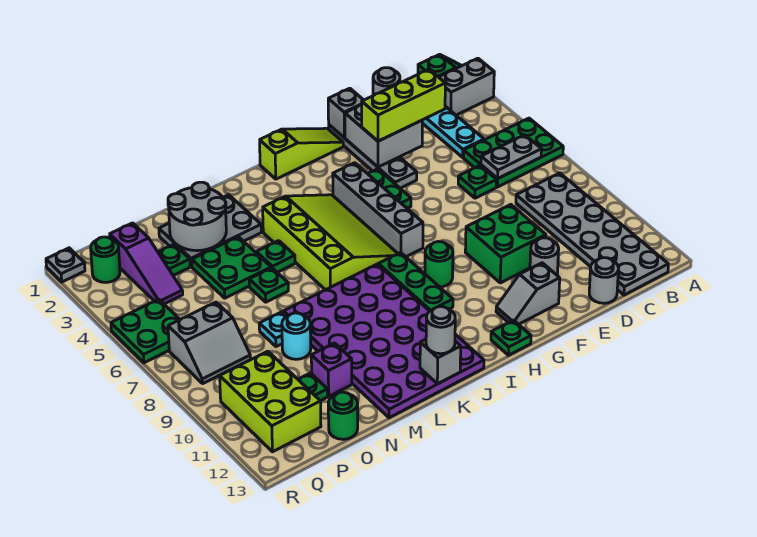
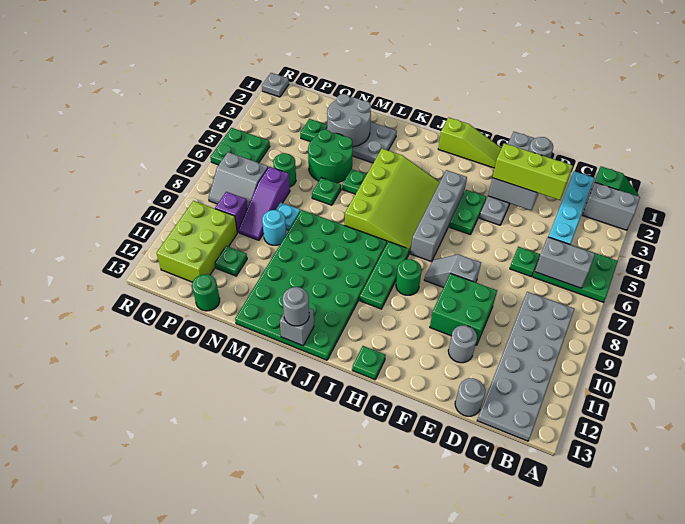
grey plate B6:C6 level 2 -> grey brick B6:C6 level 2
grey slope F12:G12 level 1 top F -> grey slope F8:G8 level 1 top F
purple plate J8:M13 level 1 -> green plate J8:M13 level 1
green plate M4:N5 level 1 -> green round brick M4:N5 level 1
purple brick N11 level 1 -> purple brick P9 level 1
purple slope P2:P4 level 1 top 2 -> purple slope O7:O9 level 1 top 7
green round brick Q2 level 1 -> green round brick O6 level 1

